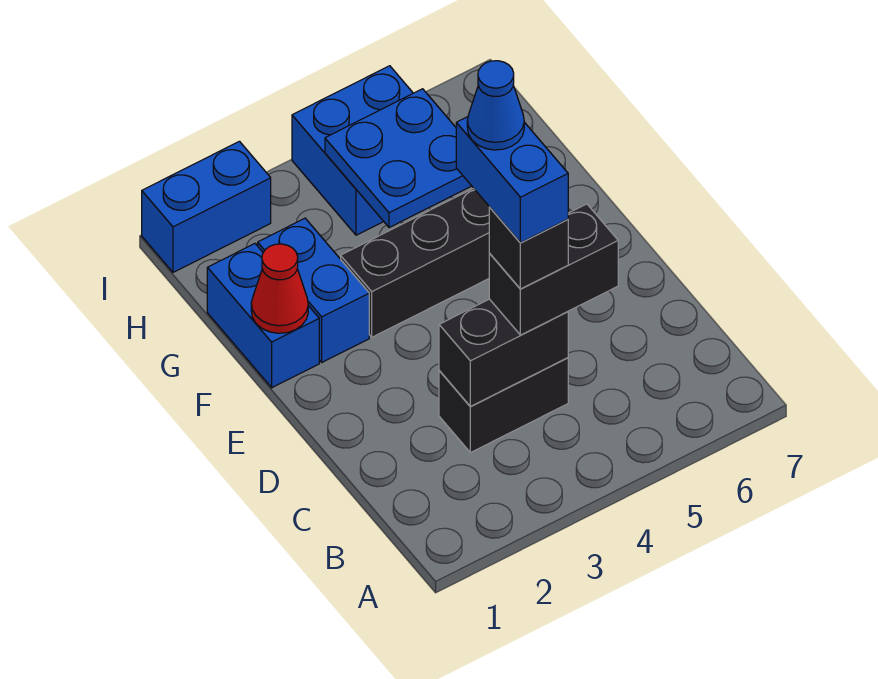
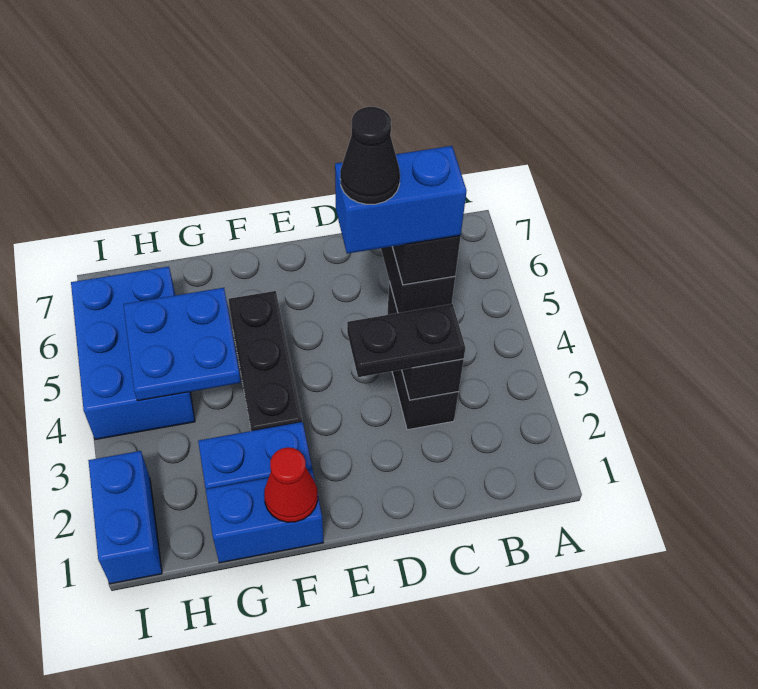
none -> black plate C3:D3 level 3
blue cone D4 level 6 -> black cone D4 level 6
blue brick H4:I5 level 1 -> blue brick H4:I6 level 1

